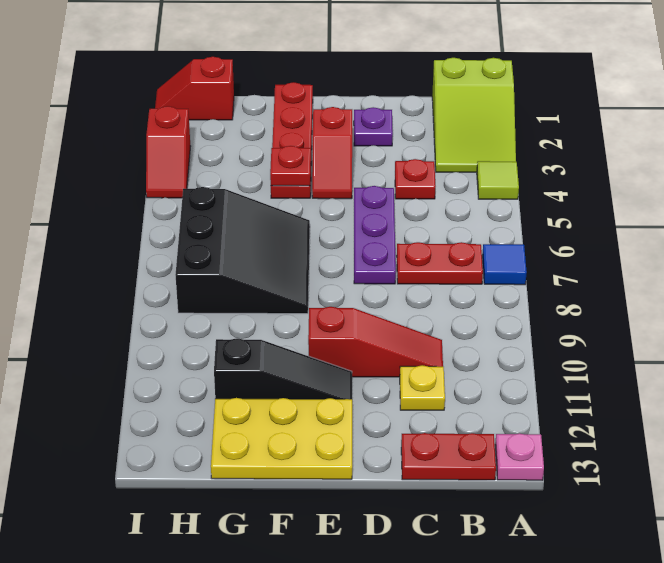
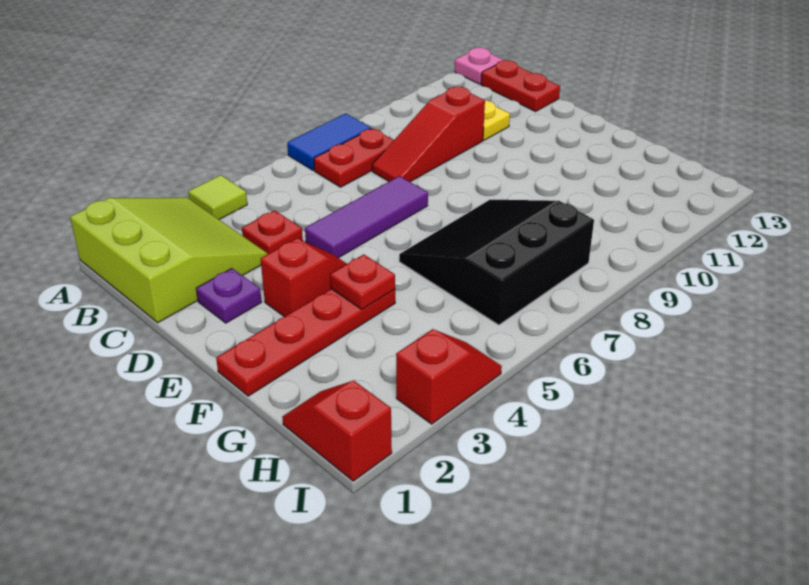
lime slope A1:B3 level 1 top 1 -> lime slope A1:C3 level 1 top 1
blue tile A7 level 1 -> blue tile A7:A8 level 1
red plate B7:C7 level 1 -> red plate B7:B8 level 1
red slope C10:E10 level 1 top E -> red slope C8:C10 level 1 top 10
purple plate D5:D7 level 1 -> purple tile D5:D7 level 1
black slope E11:G11 level 1 top G -> none
yellow plate E12:G13 level 1 -> none
red slope H1:I1 level 1 top H -> red slope H1:I1 level 1 top I

